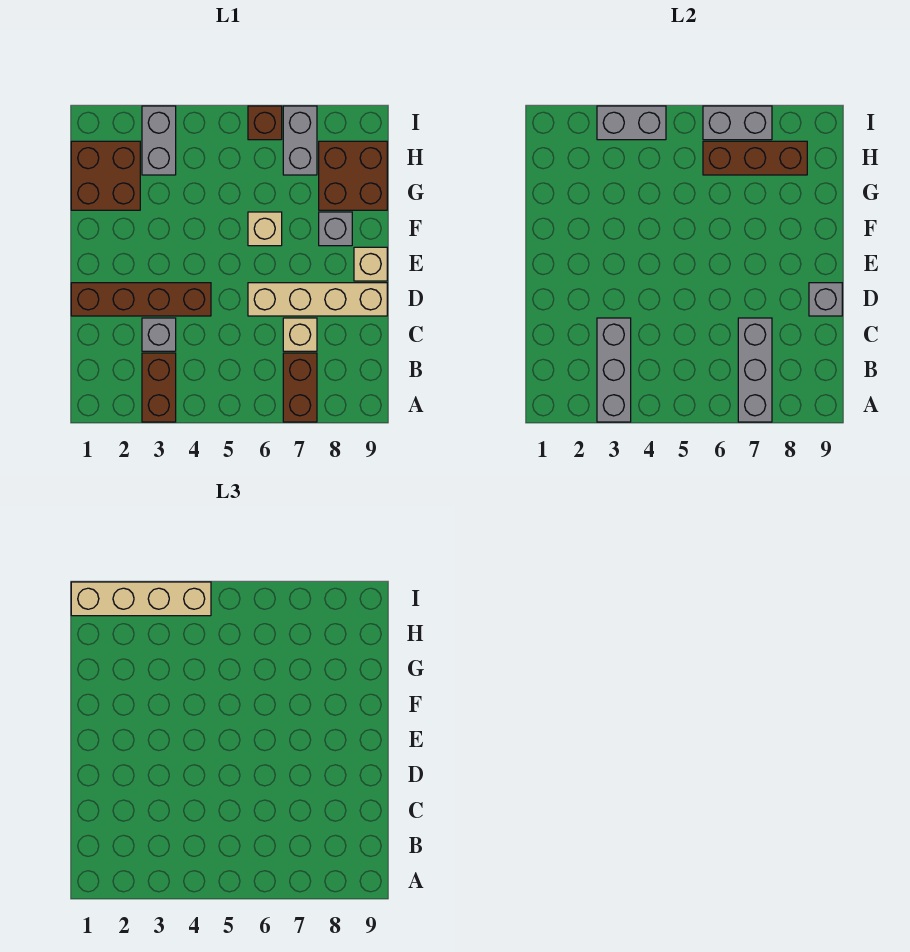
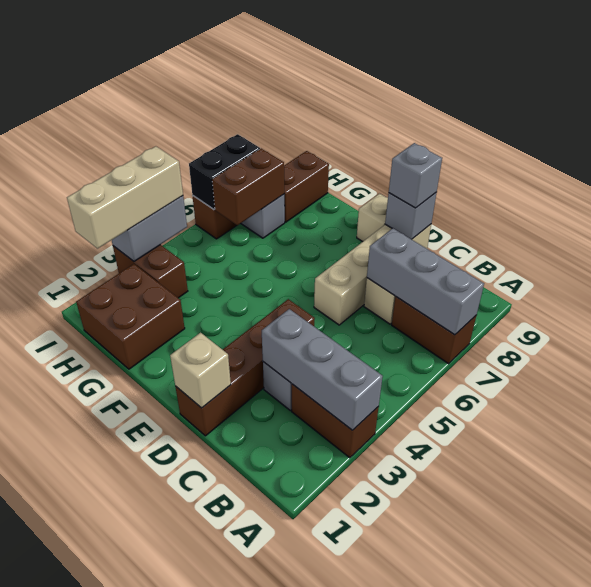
tan brick F6 level 1 -> tan brick D1 level 2
grey brick F8 level 1 -> grey brick D9 level 3
brown brick G8:H9 level 1 -> brown brick H8:H9 level 1
grey brick H3:I3 level 1 -> brown brick H3:I3 level 1
brown brick H6:H8 level 2 -> brown brick H6:H7 level 2
tan brick I1:I4 level 3 -> tan brick I2:I4 level 3
grey brick I6:I7 level 2 -> black brick I6:I7 level 2

